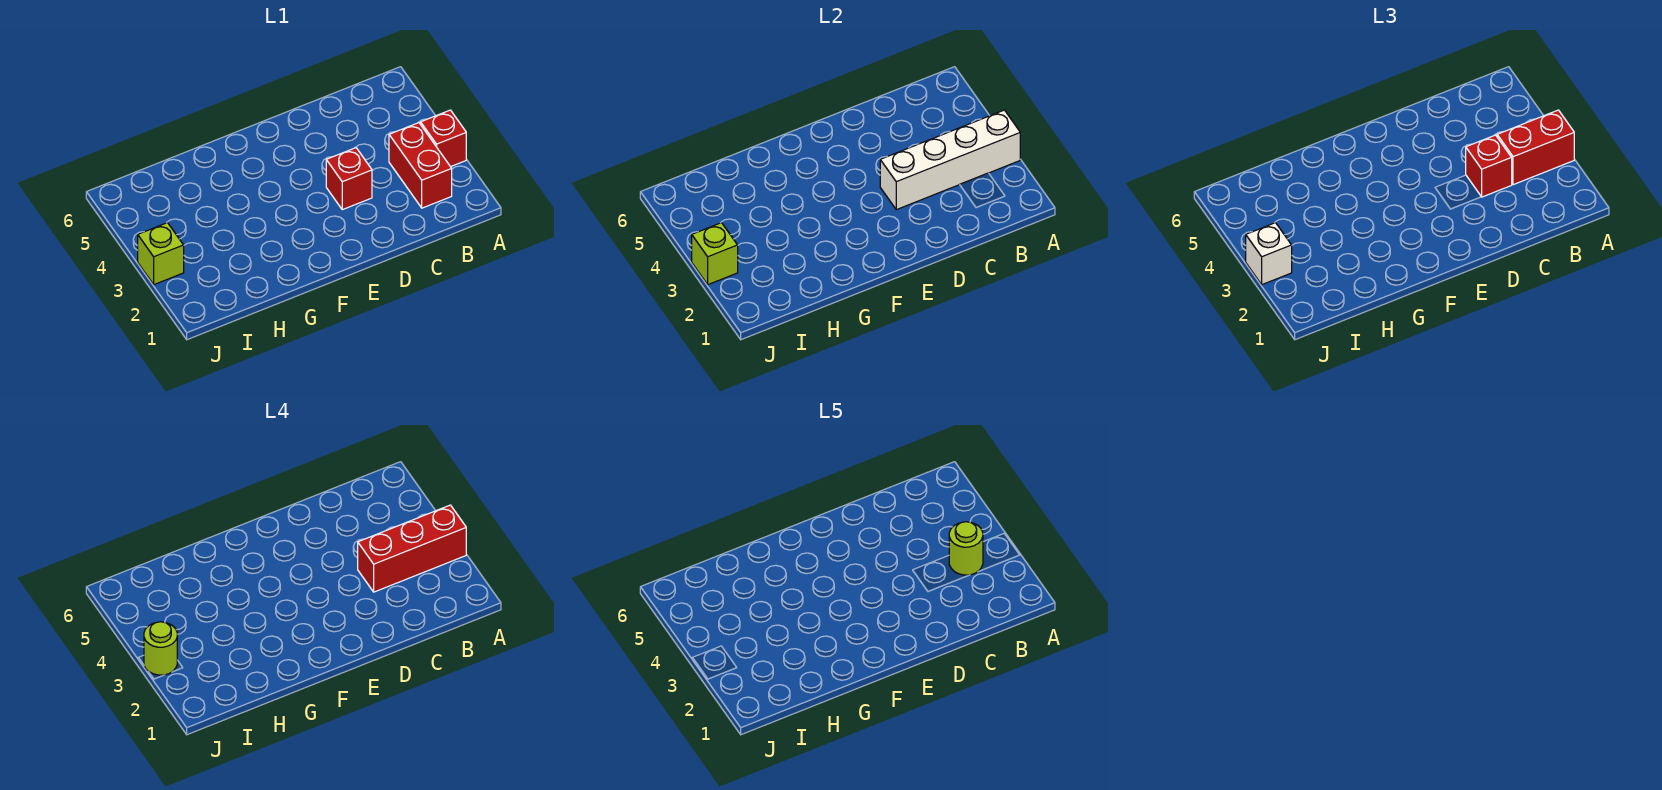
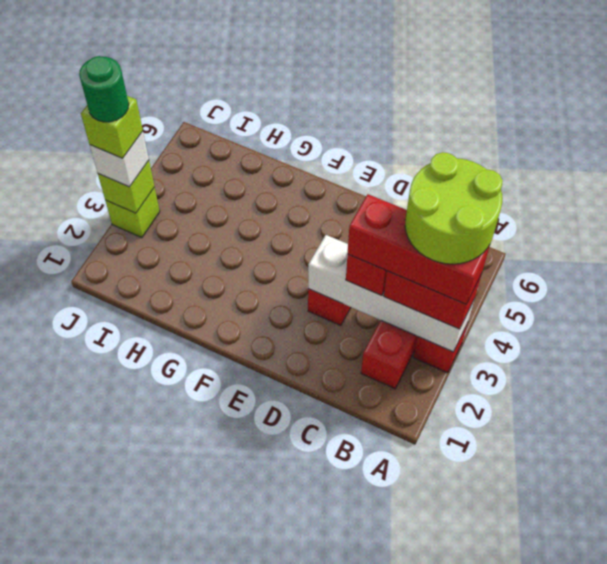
lime round brick B3 level 5 -> lime round brick A3:B4 level 5
lime round brick J3 level 4 -> lime brick J3 level 4
none -> green round brick J3 level 5

